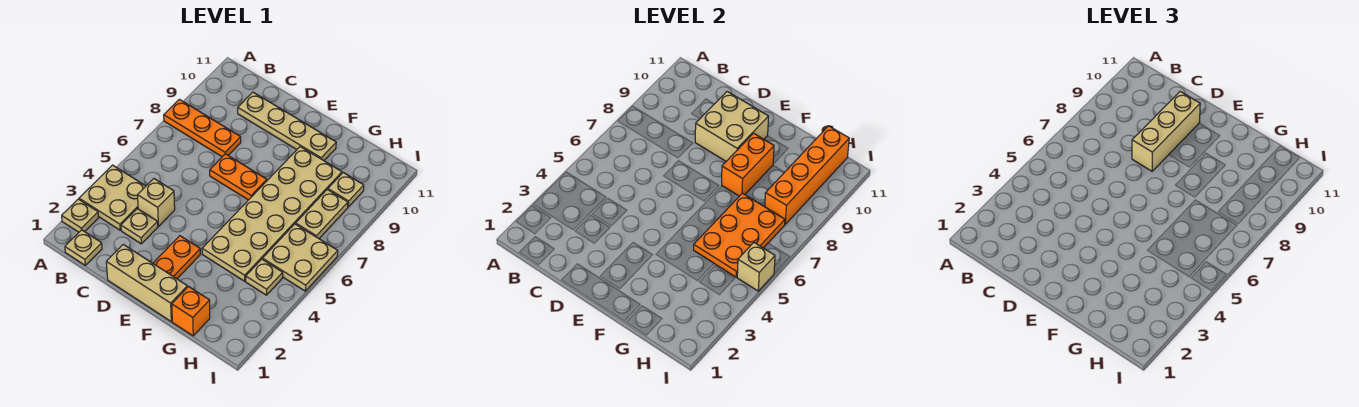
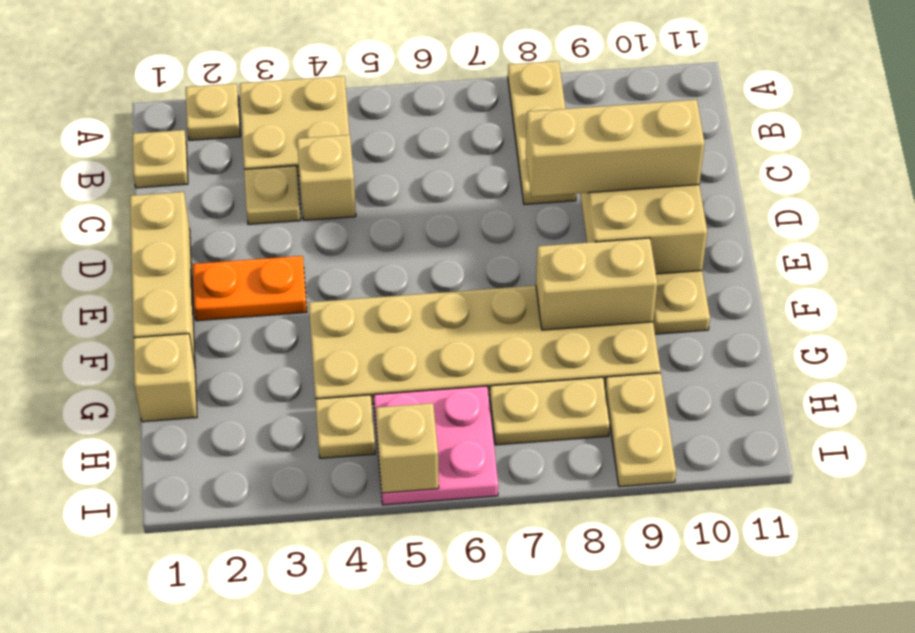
orange plate A8:C8 level 1 -> tan plate A8:C8 level 1
orange plate D7:E7 level 1 -> none
orange brick F8:F9 level 2 -> tan brick F8:F9 level 2
orange brick G1 level 1 -> tan brick G1 level 1
orange plate G5:H7 level 2 -> none
tan plate H5:I6 level 1 -> pink plate H5:I6 level 1
orange brick H8:H11 level 2 -> none
tan plate H9 level 1 -> tan plate H9:I9 level 1

